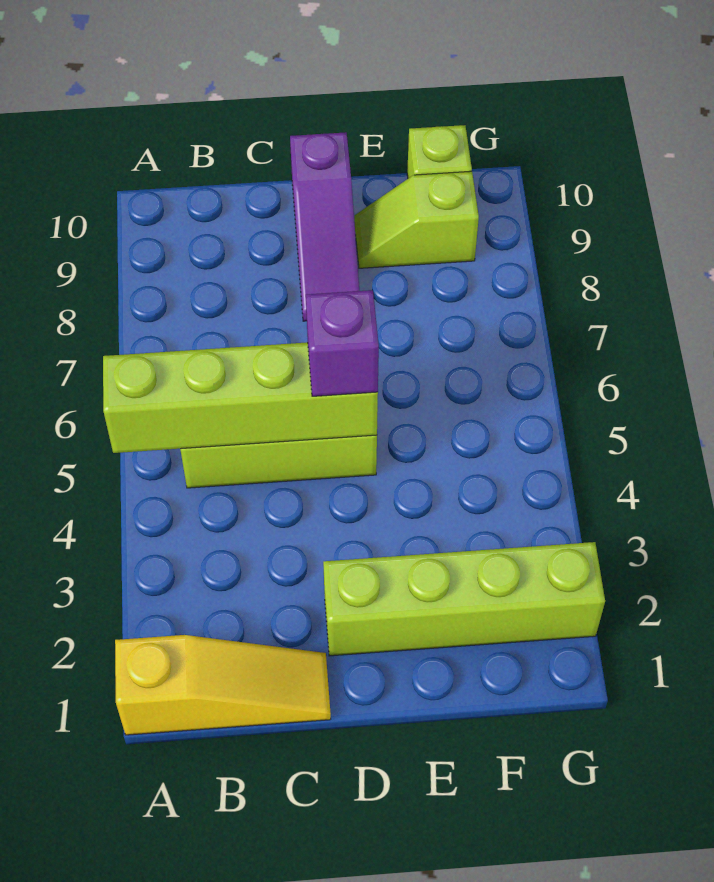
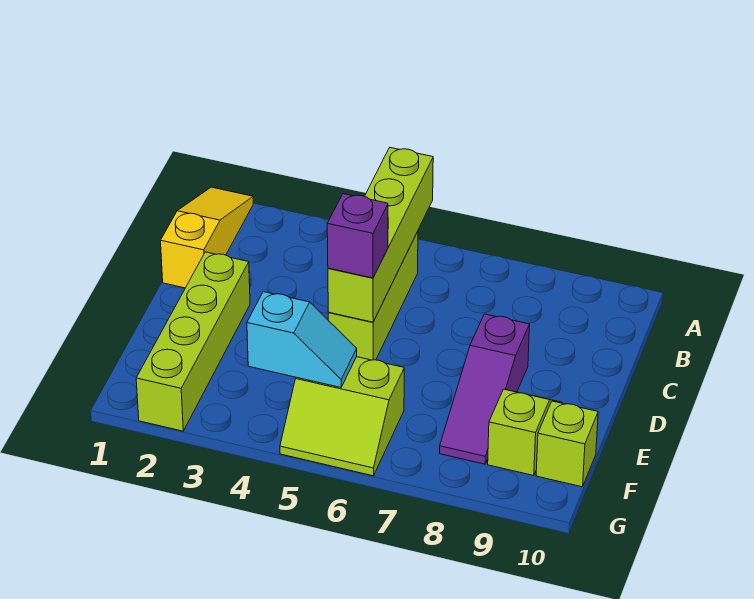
yellow slope A1:C1 level 1 top A -> yellow slope A1:C1 level 1 top C
purple slope D8:D10 level 1 top 10 -> purple slope D8:F8 level 1 top D
none -> cyan slope F4:F5 level 2 top 4
none -> lime slope F5:G6 level 1 top F

